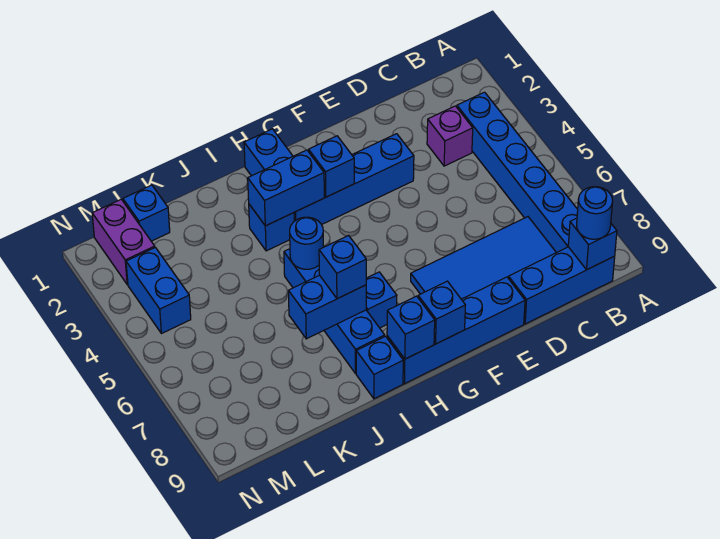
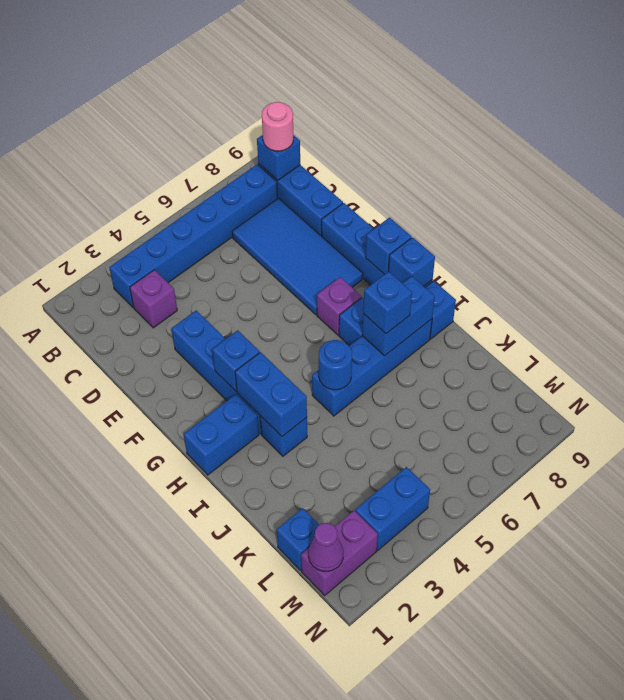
blue round brick B9 level 3 -> pink round brick B9 level 3
none -> purple brick G7 level 1
blue brick I7:J7 level 2 -> blue brick I7:I8 level 2
none -> purple cone M1 level 2

